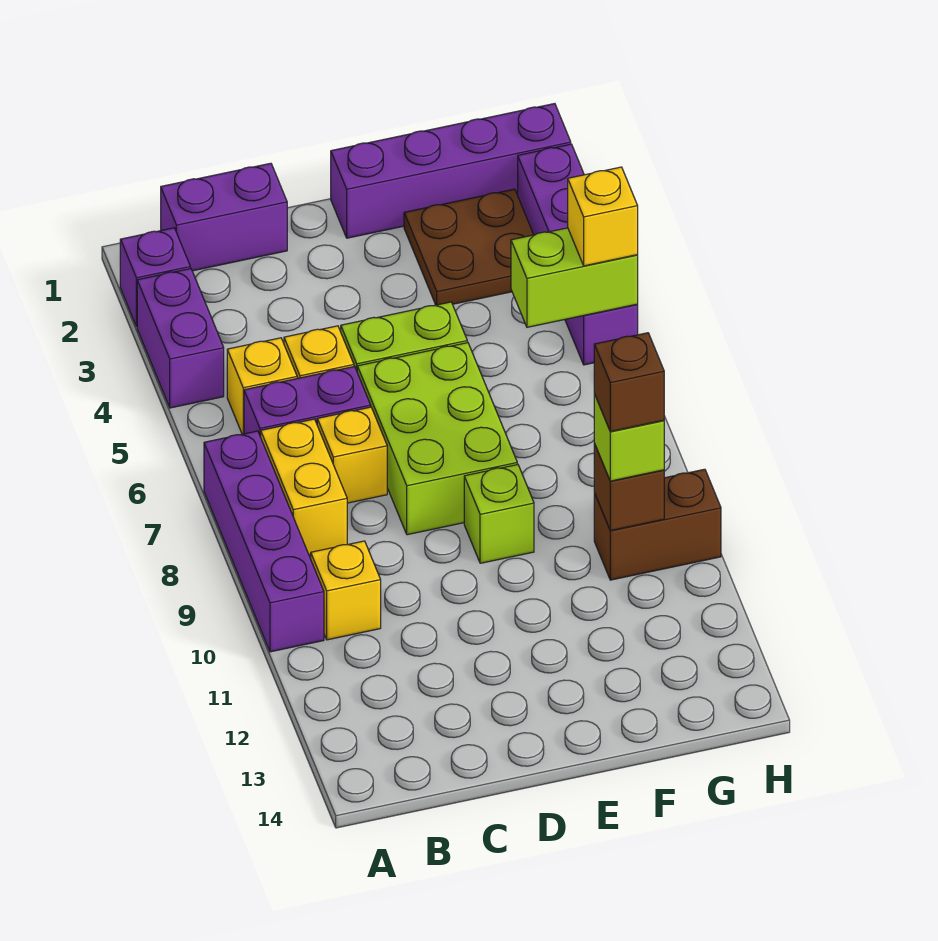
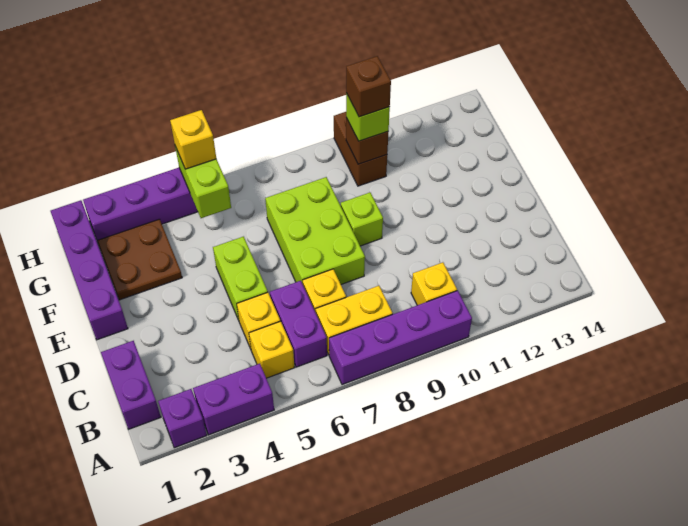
lime brick D6:E8 level 1 -> lime brick D7:F8 level 1

